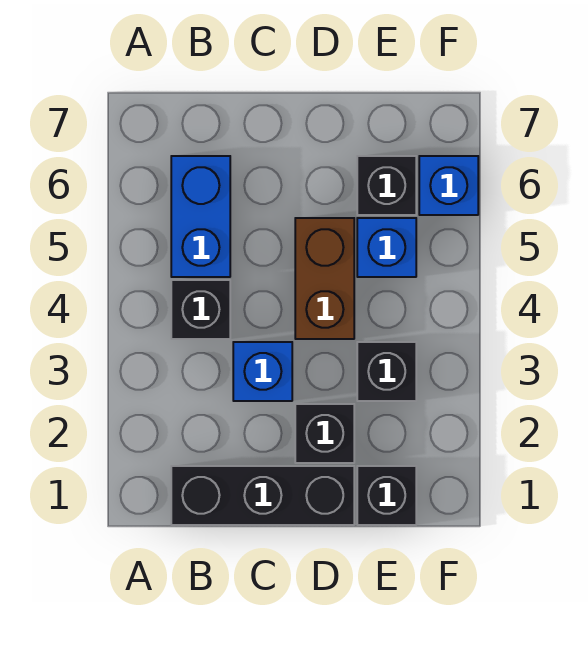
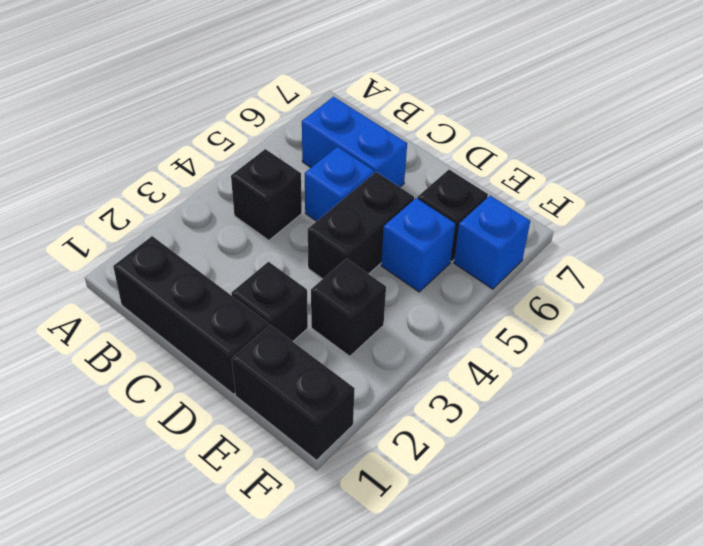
blue brick B5:B6 level 1 -> blue brick B6:C6 level 1
blue brick C3 level 1 -> blue brick C5 level 1
brown brick D4:D5 level 1 -> black brick D4:D5 level 1
black brick E1 level 1 -> black brick E1:F1 level 1

